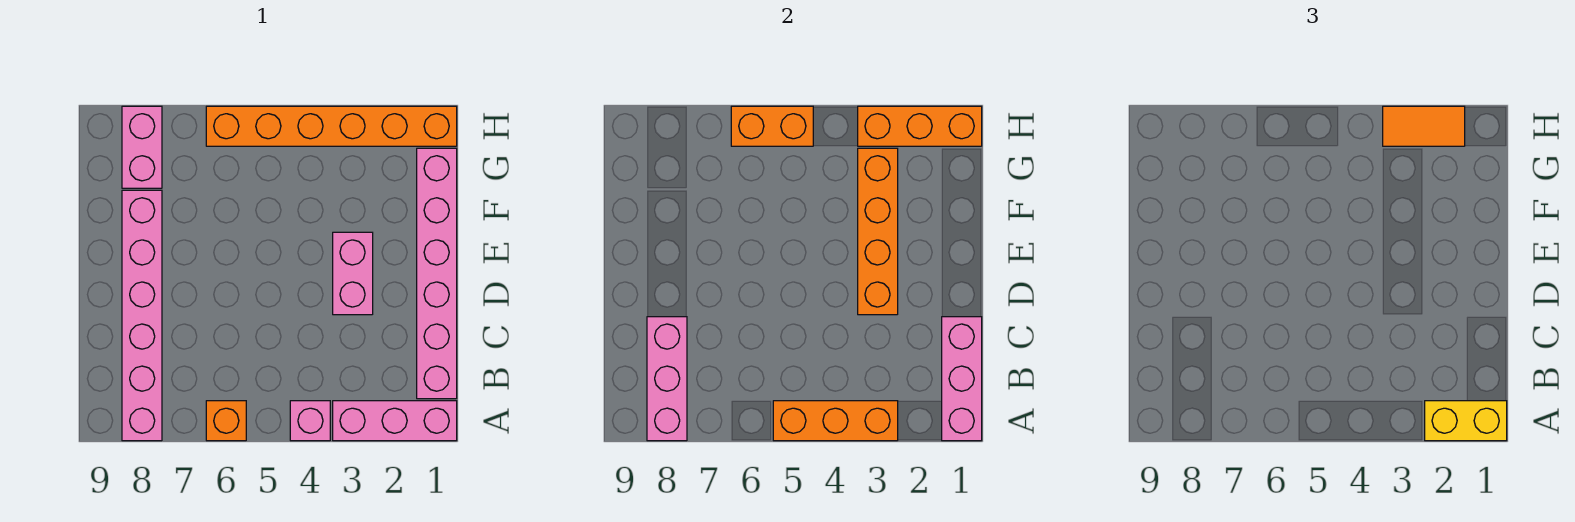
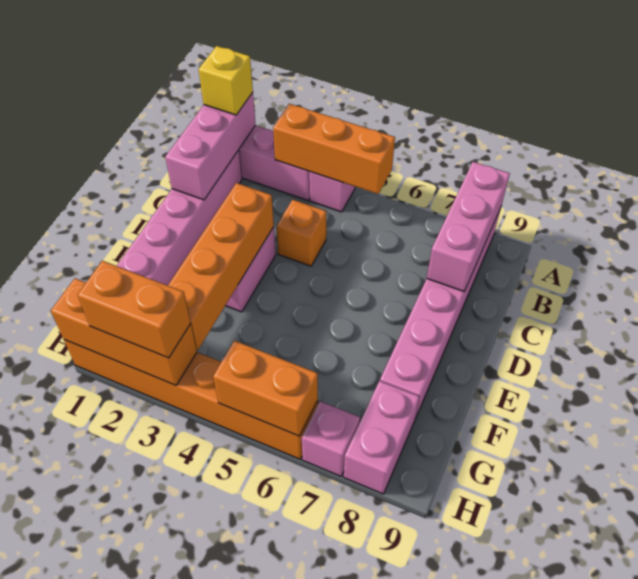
yellow brick A1:A2 level 3 -> yellow brick A1 level 3
orange brick A6 level 1 -> orange brick C4 level 1
orange tile H2:H3 level 3 -> orange brick H2:H3 level 3
none -> pink brick H7 level 1

